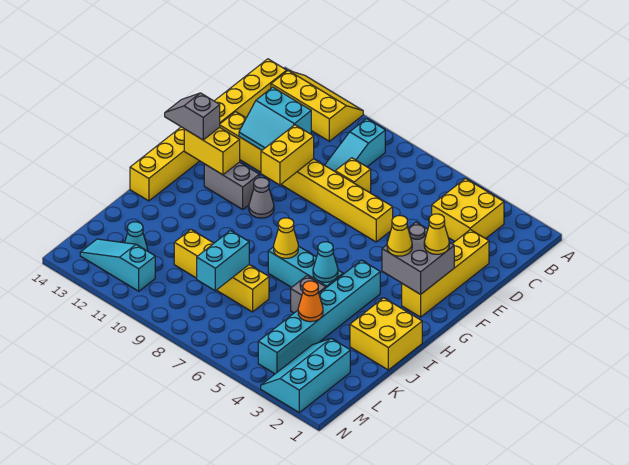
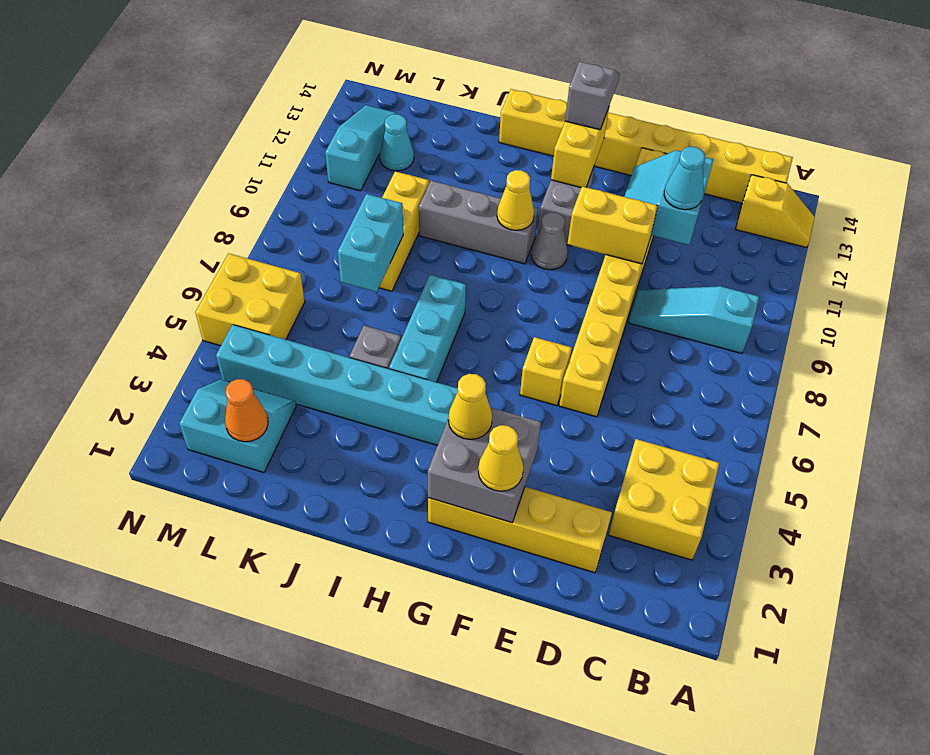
yellow slope A11:B13 level 1 top B -> yellow slope A13:B13 level 1 top B
yellow brick D8 level 1 -> yellow brick F6 level 1
none -> grey brick H10:J10 level 1
yellow brick I1:J2 level 1 -> yellow brick M5:N6 level 1
cyan cone I5 level 2 -> cyan cone D11 level 3
yellow cone I7 level 2 -> yellow cone H10 level 2
orange cone K4 level 2 -> orange cone L2 level 2
yellow brick K7:K10 level 1 -> yellow brick K8:K10 level 1
cyan brick K8:L8 level 2 -> cyan brick K7:K8 level 2
cyan slope L2:N3 level 1 top 2 -> cyan slope L2:M3 level 1 top 2

